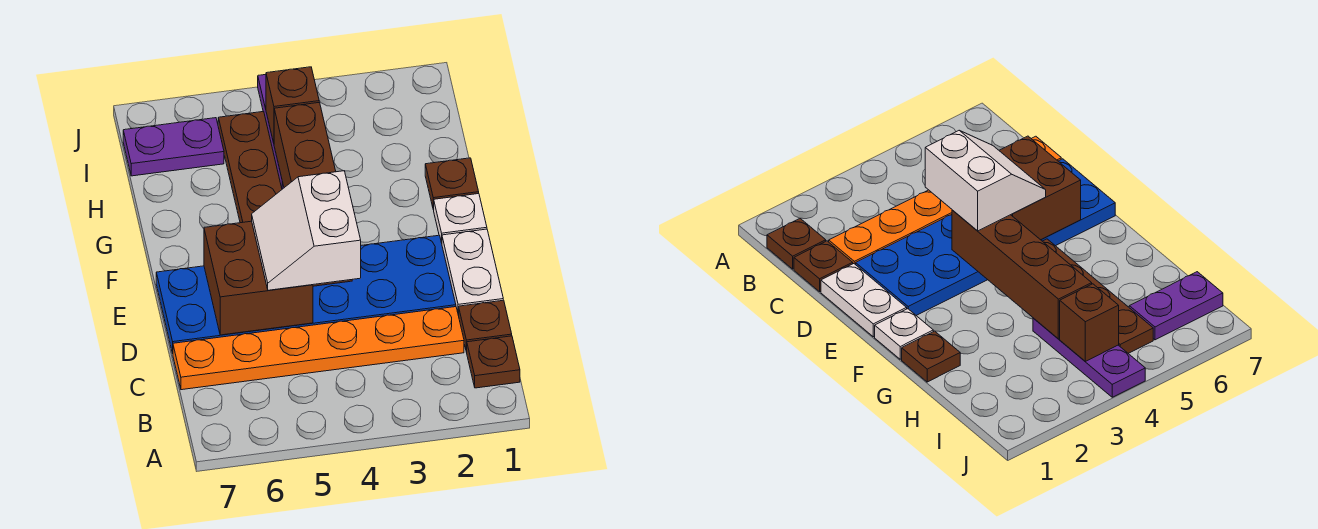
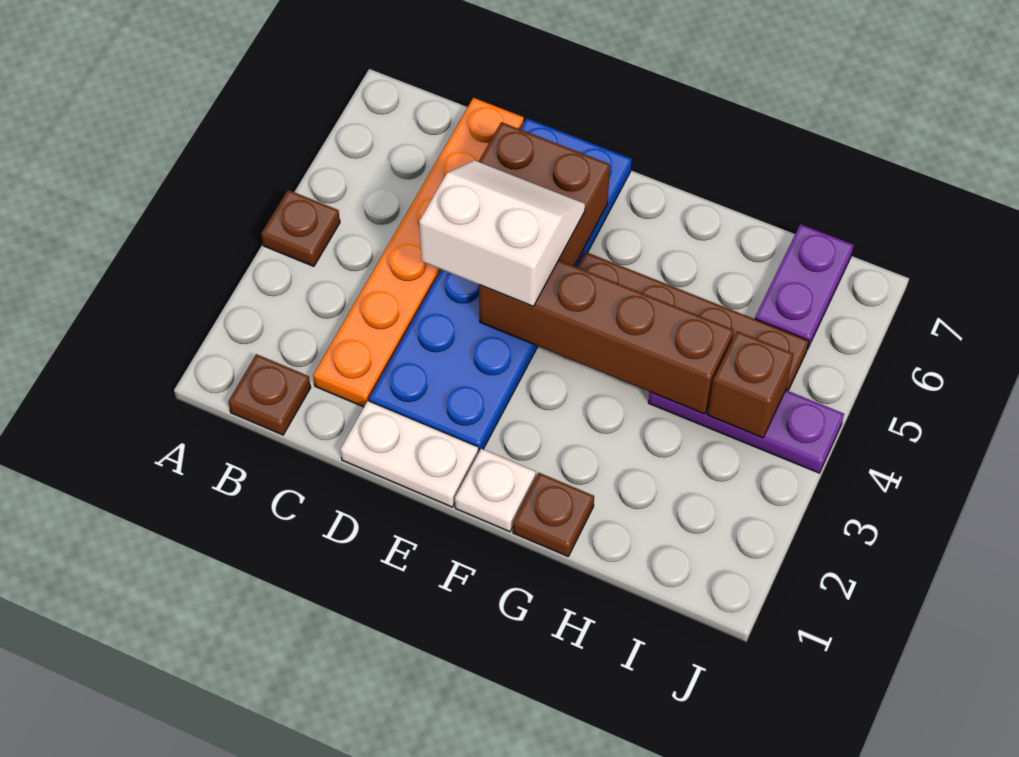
brown plate C1 level 1 -> brown plate A4 level 1

